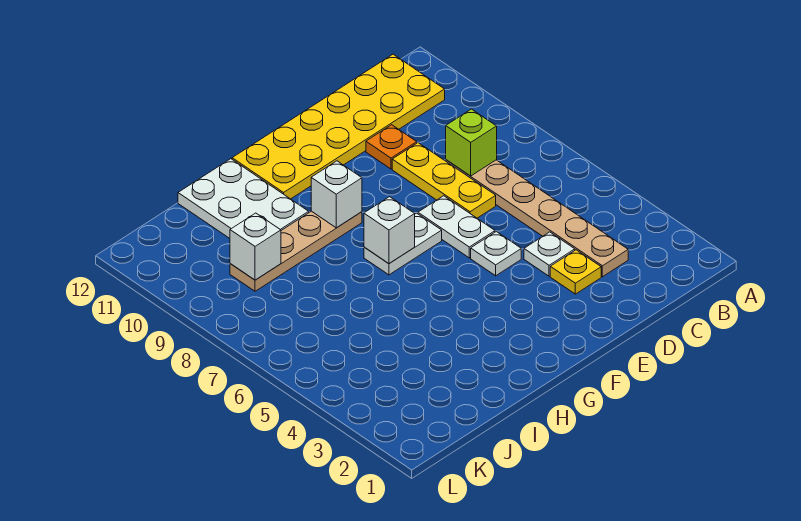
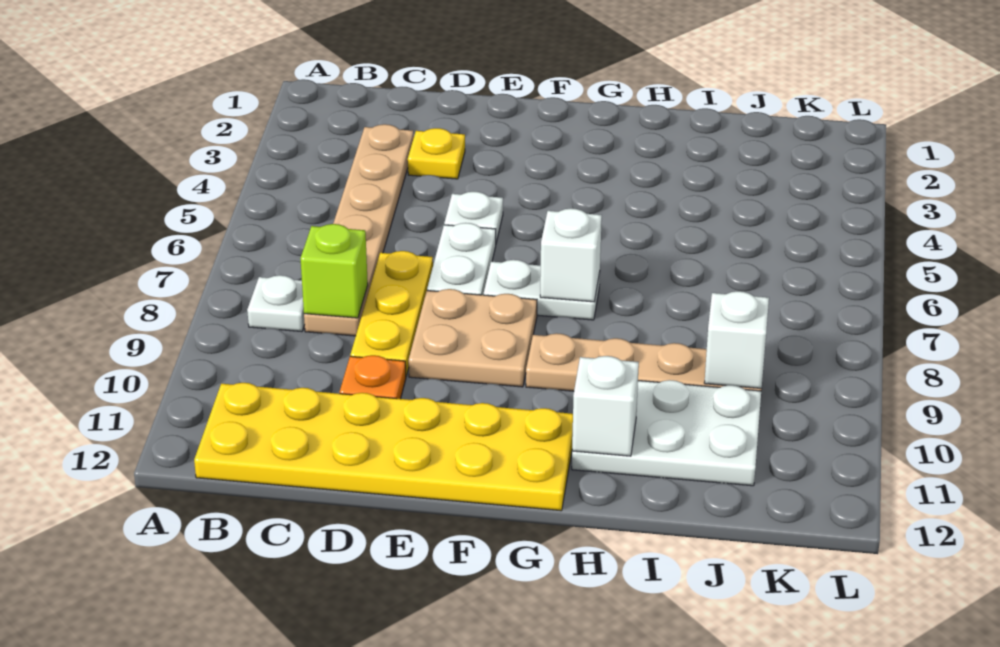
white plate D4 level 1 -> white plate B8 level 1
none -> tan plate E8:F9 level 1
white brick G9 level 2 -> white brick H11 level 2
white plate H10:I12 level 1 -> white plate H10:J11 level 1

